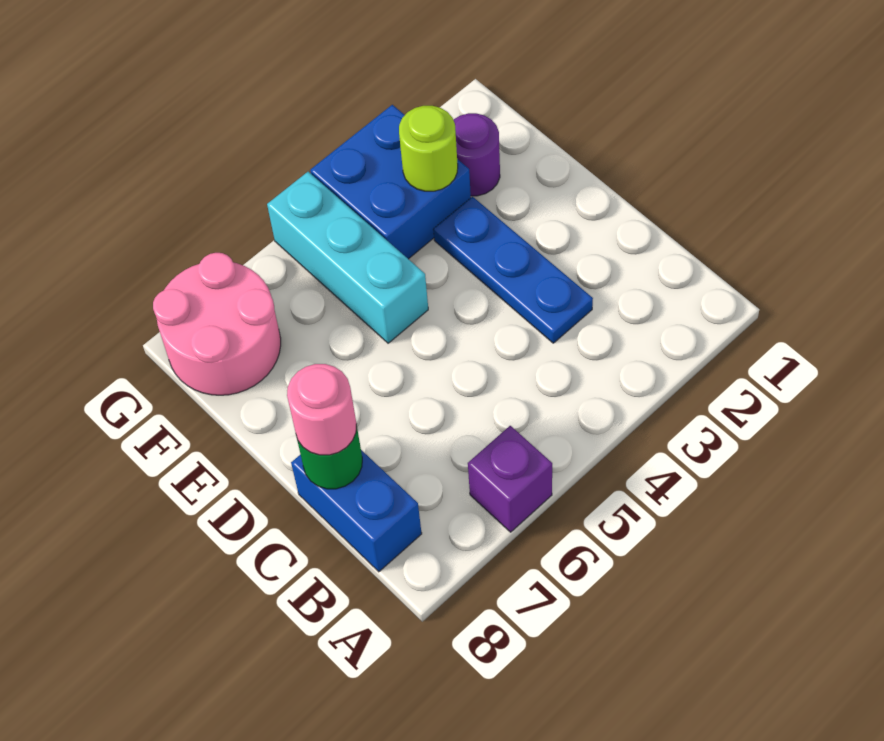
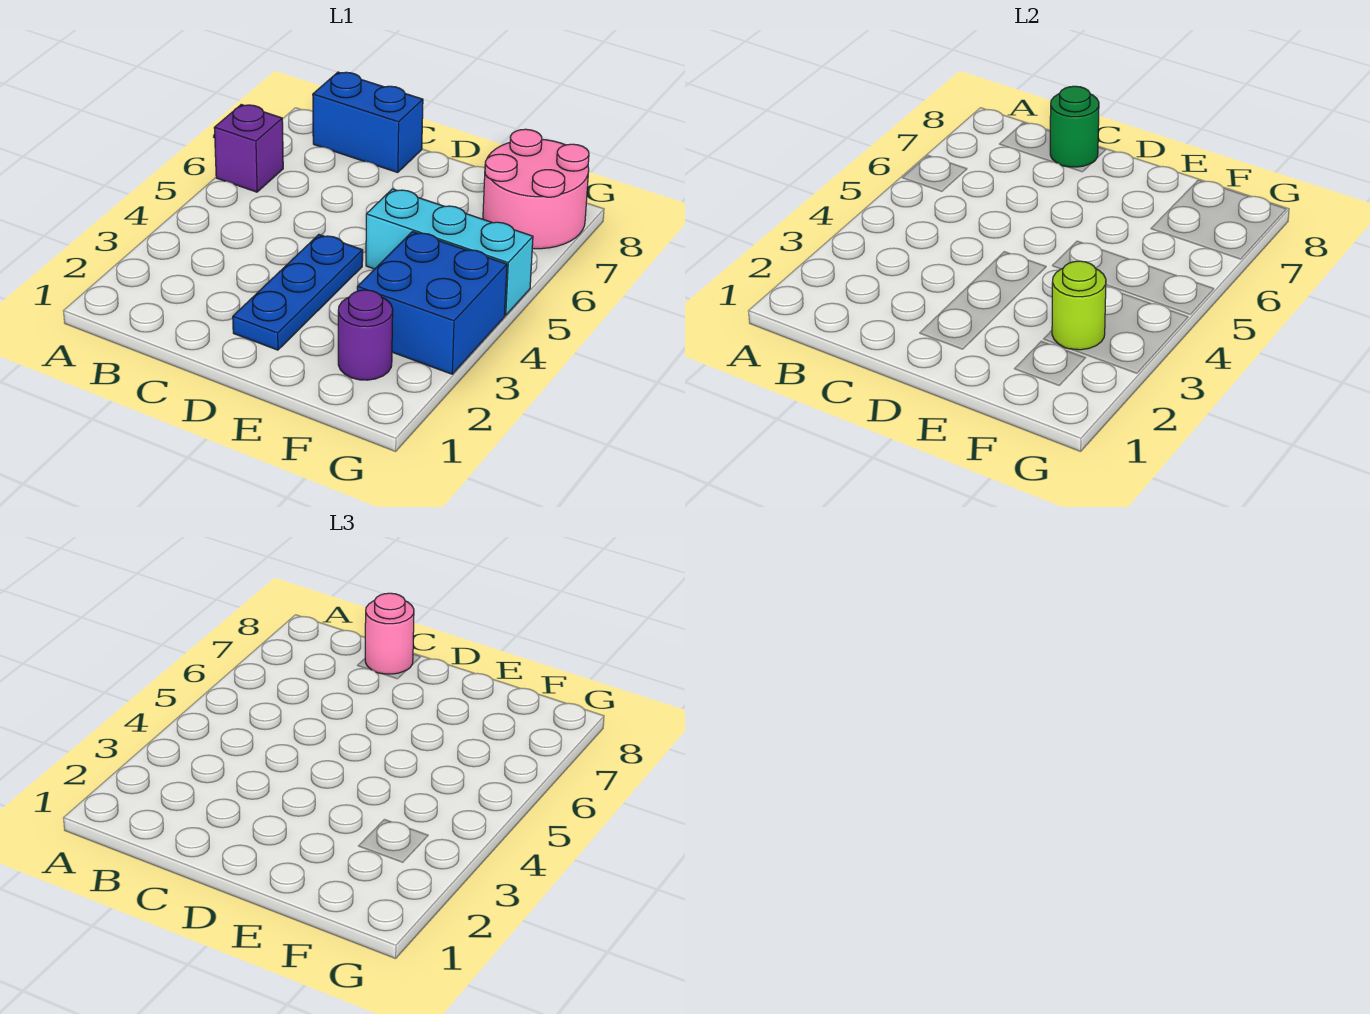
blue plate C3:E3 level 1 -> blue plate D2:D4 level 1

